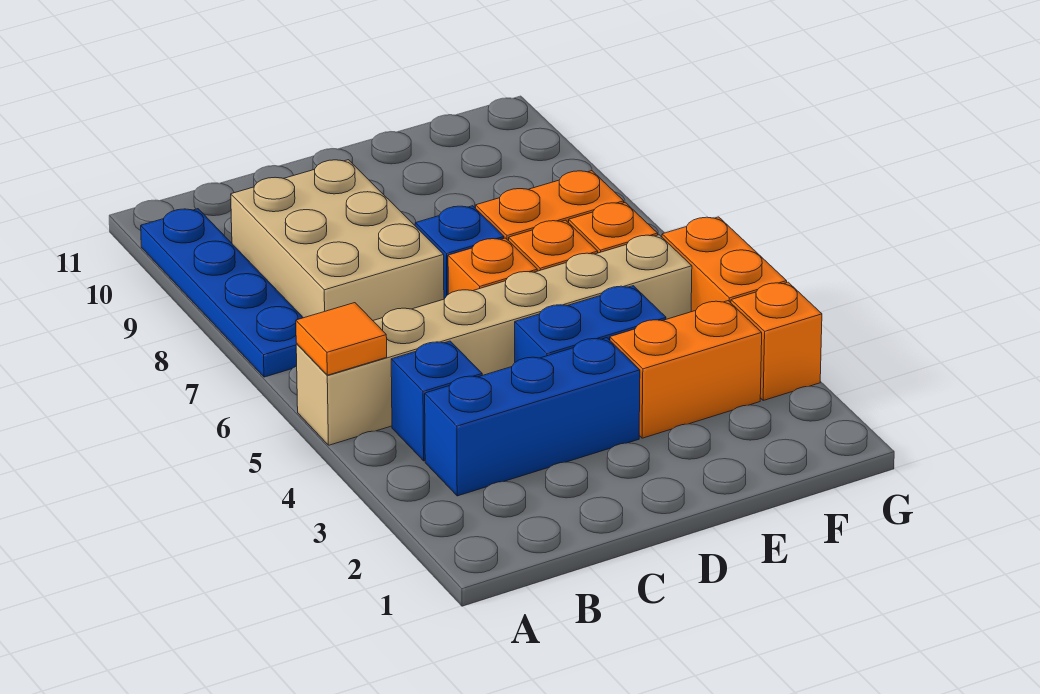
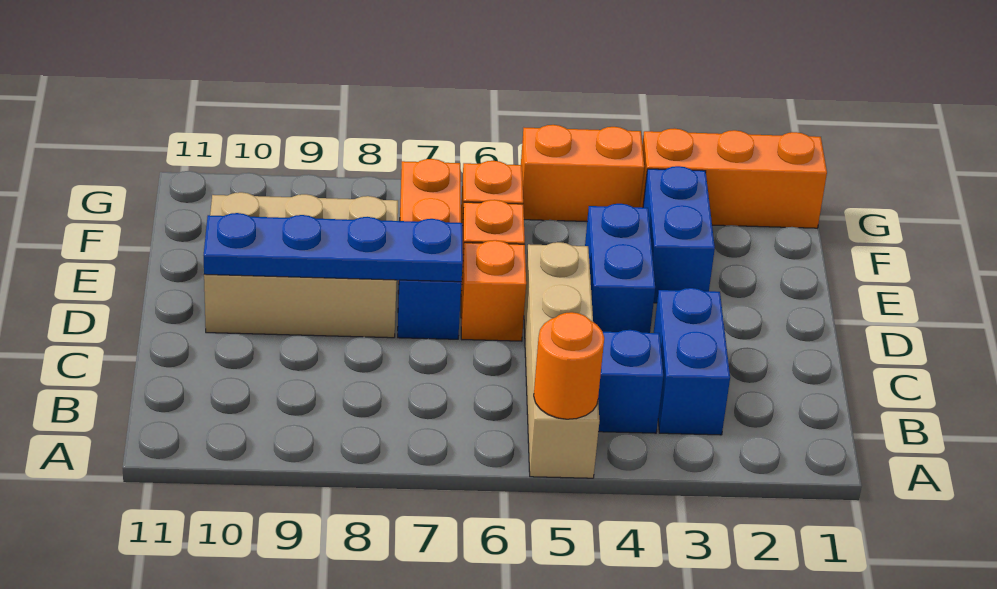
tan brick A5:F5 level 1 -> tan brick A5:D5 level 1
orange tile A5 level 2 -> orange round brick A5 level 2
blue plate A7:A10 level 1 -> blue plate D7:D10 level 2
blue brick B3:D3 level 1 -> blue brick B3:C3 level 1
tan brick B7:C9 level 1 -> tan brick D8:E10 level 1
orange brick E3:F3 level 1 -> blue brick E3:F3 level 1
orange brick G3 level 1 -> orange brick G1:G3 level 1

